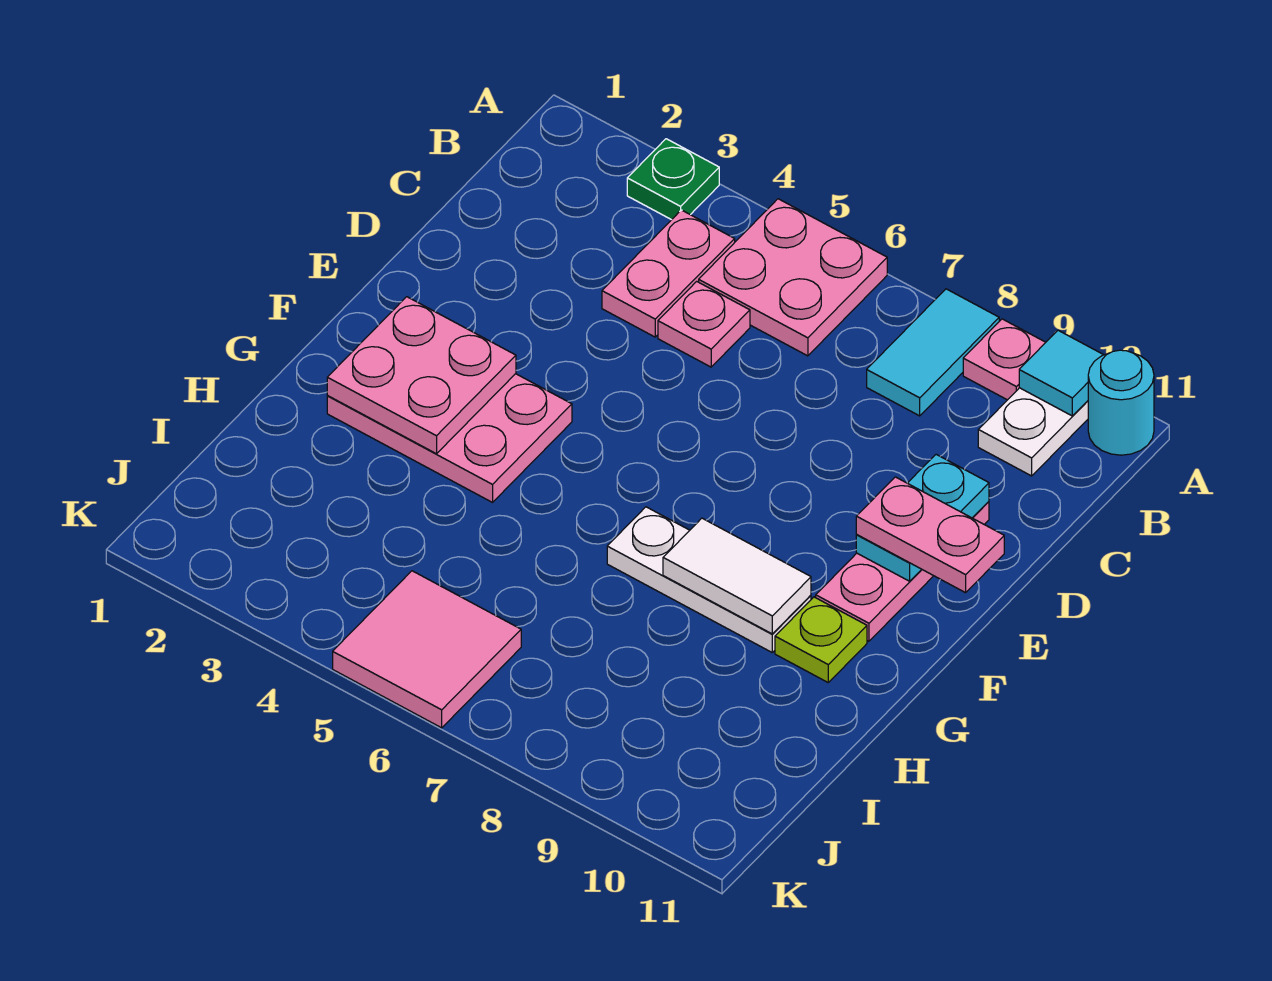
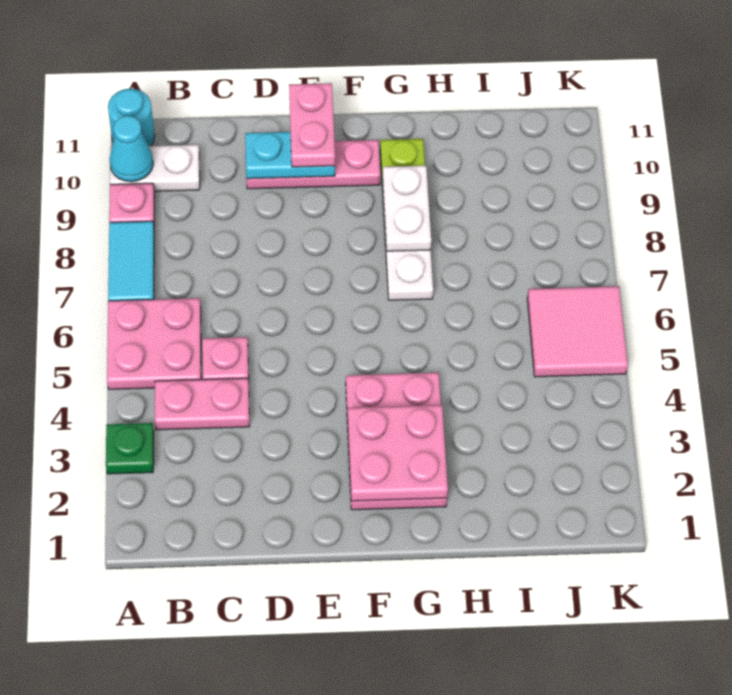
cyan tile A8:B8 level 1 -> cyan tile A7:A8 level 1
cyan tile A10 level 2 -> cyan cone A10 level 2
white tile G8:G9 level 2 -> white plate G8:G9 level 2

